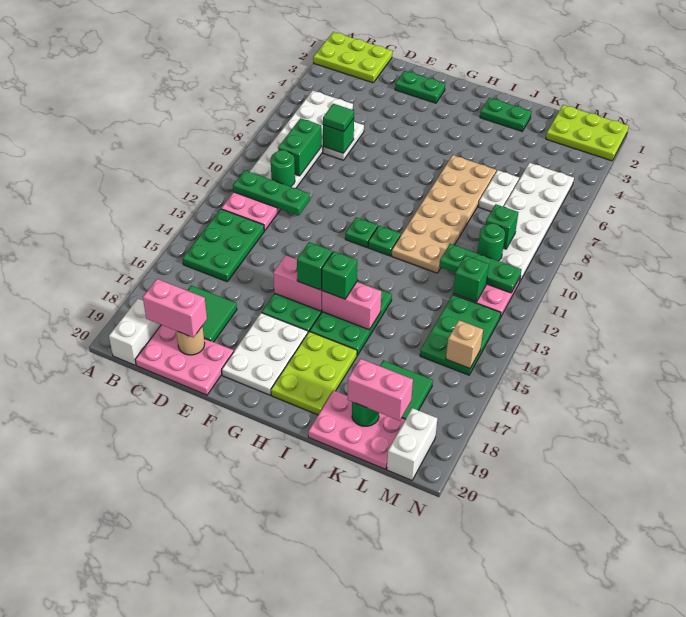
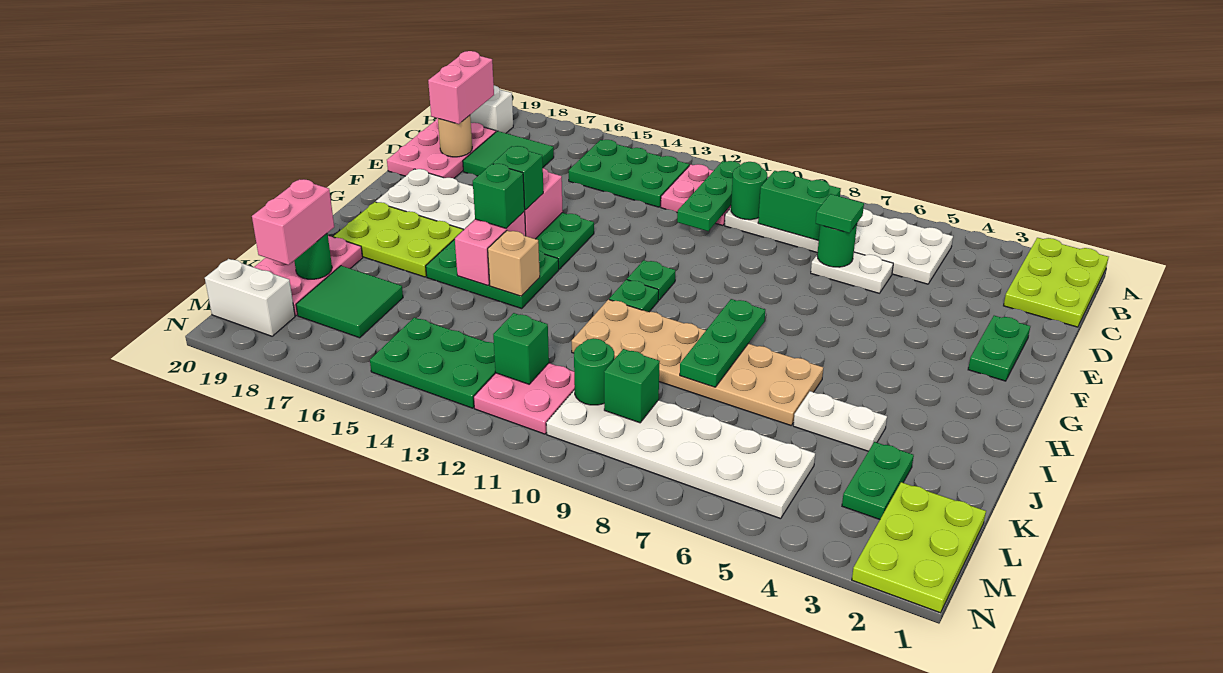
green brick D7 level 2 -> green round brick D7 level 2
green plate I2:J2 level 1 -> green plate K3:L3 level 1
white plate K6:K7 level 1 -> white plate J4:J5 level 1
green plate K11:M11 level 2 -> green plate H8:J8 level 2
tan brick M15 level 2 -> tan brick I14 level 2

